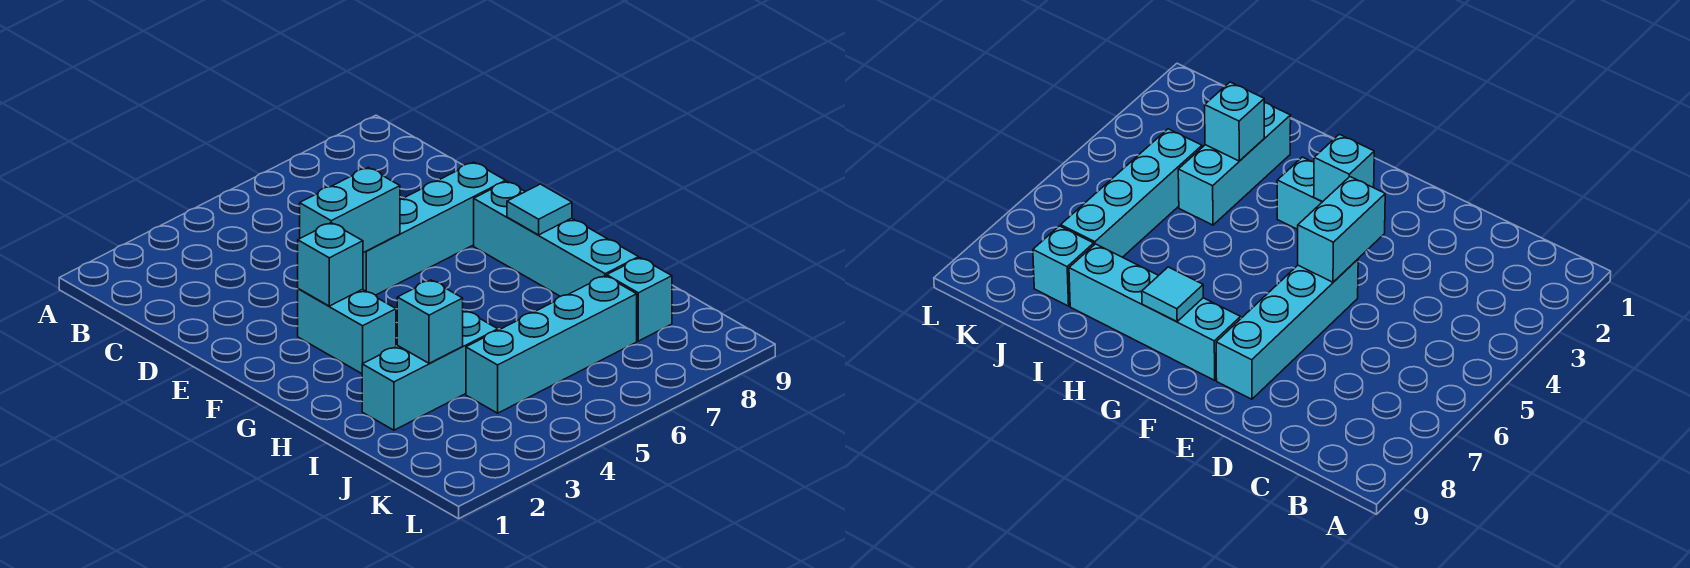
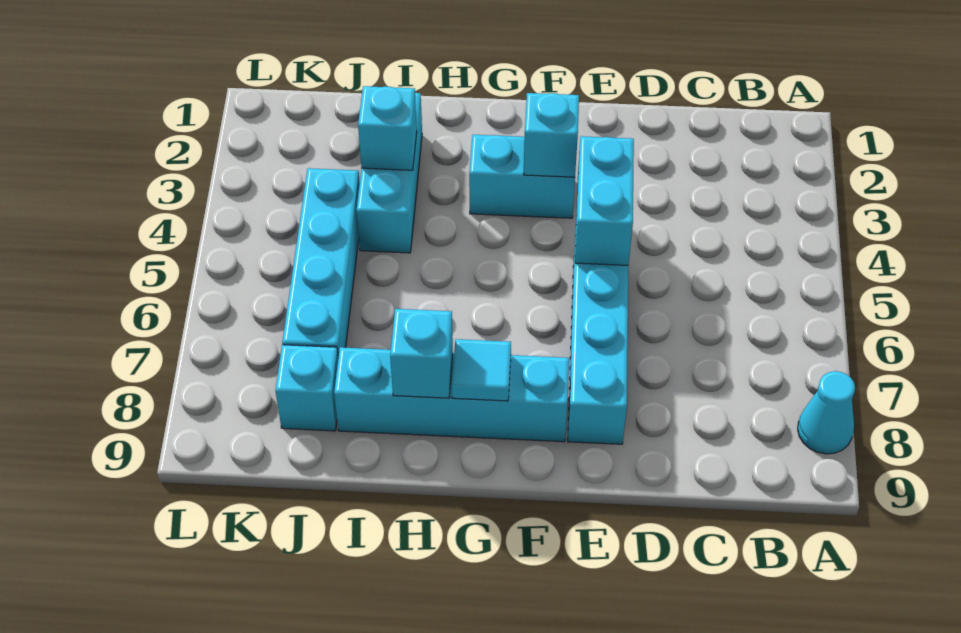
none -> cyan cone A8 level 1
none -> cyan brick H8 level 2

